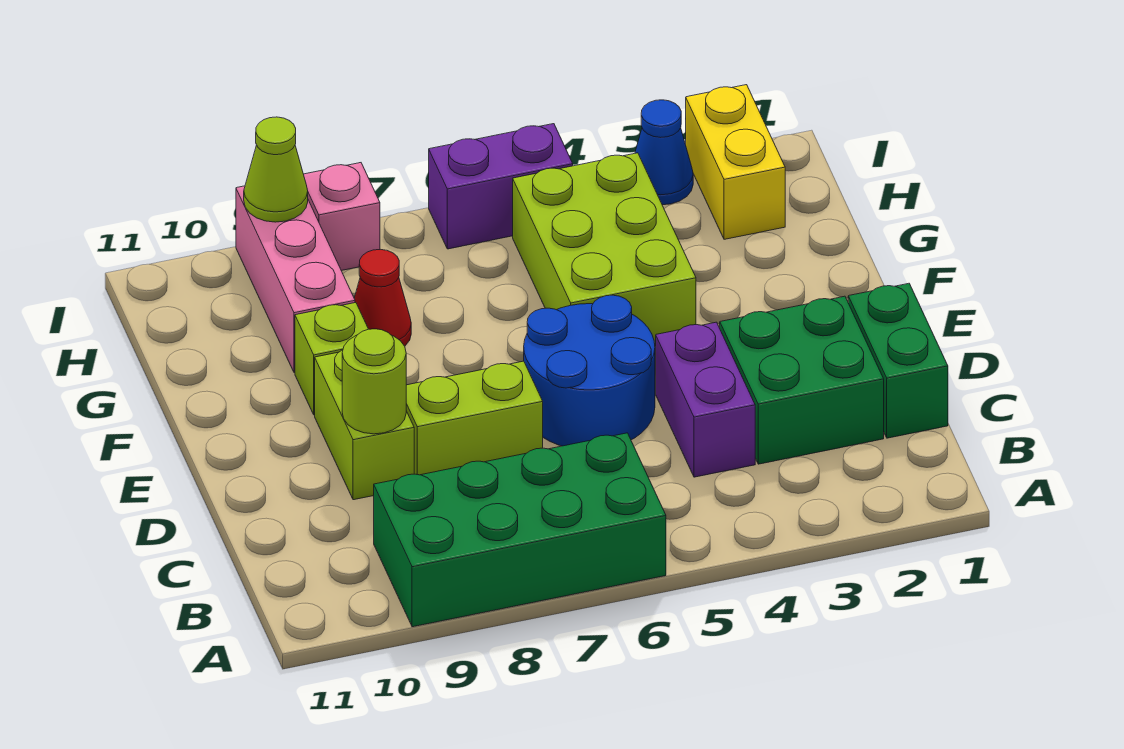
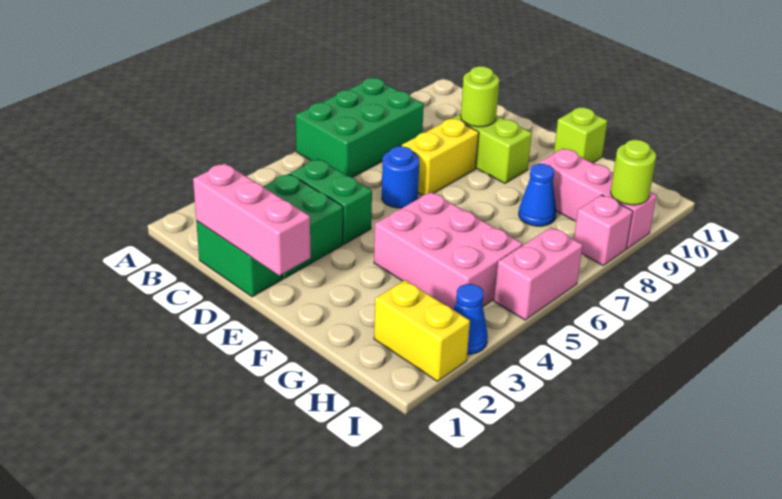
green brick A6:B9 level 1 -> green brick A6:B8 level 1
none -> pink brick C1:E1 level 2
purple brick C4:D4 level 1 -> green brick C4:D4 level 1
blue round brick D5:E6 level 1 -> blue round brick D6 level 1
lime brick D7:D8 level 1 -> yellow brick D7:D8 level 1
lime brick F4:H5 level 1 -> pink brick F4:H5 level 1
lime brick F9 level 1 -> lime brick F11 level 1
red cone G8 level 1 -> blue cone G8 level 1
purple brick I5:I6 level 1 -> pink brick I5:I6 level 1
lime cone I9 level 2 -> lime round brick I9 level 2

